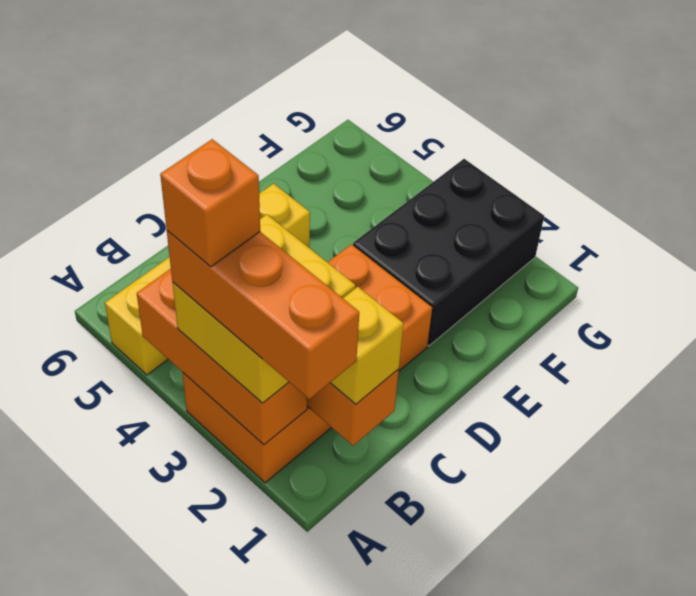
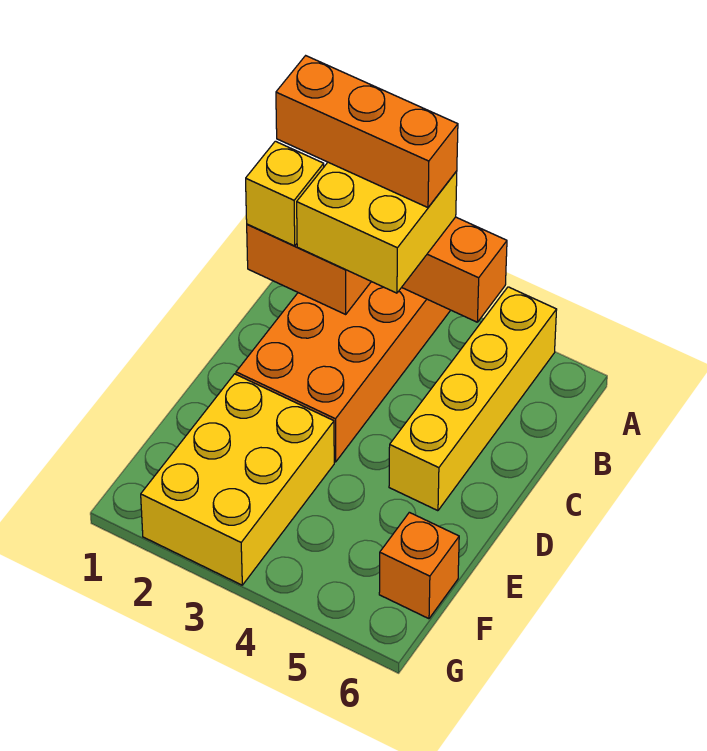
orange brick A3 level 5 -> orange brick F6 level 1
black brick E2:G3 level 1 -> yellow brick E2:G3 level 1

